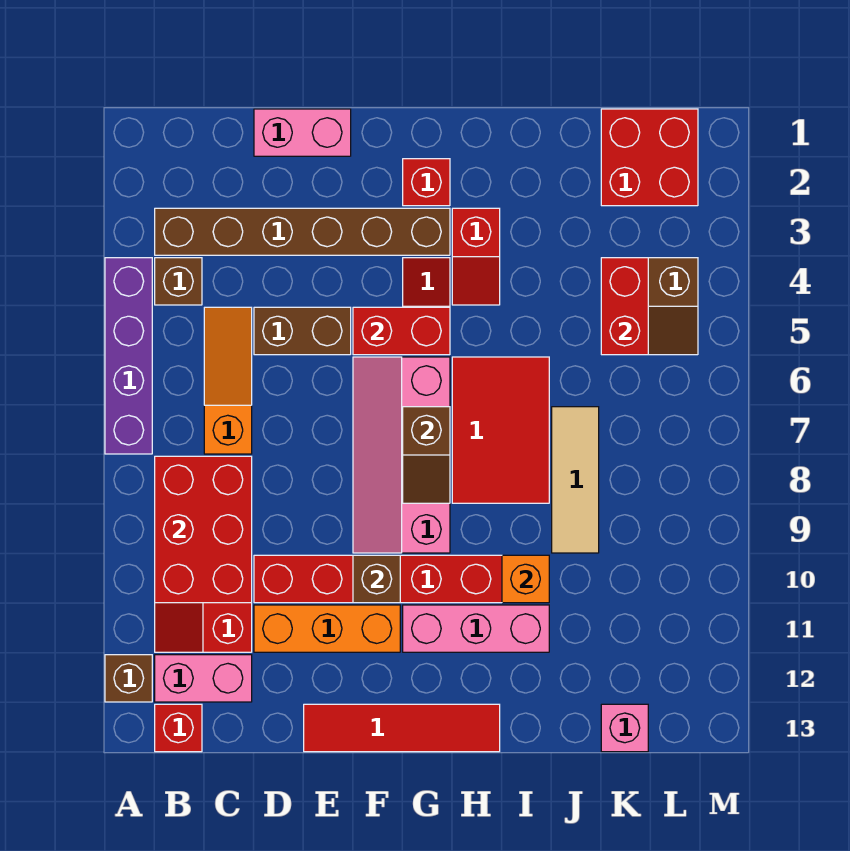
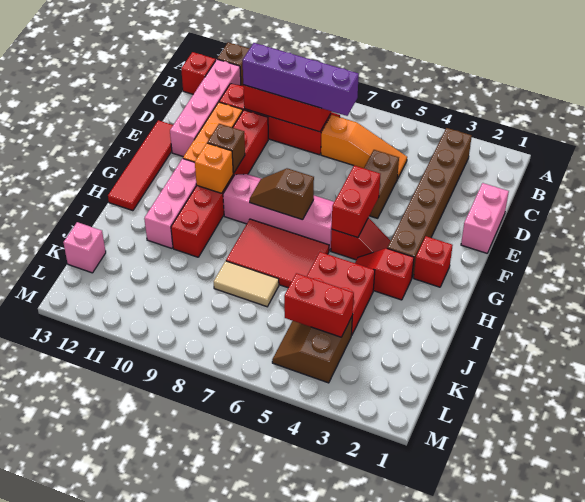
purple brick A4:A7 level 1 -> purple brick C7:C10 level 3
brown brick B4 level 1 -> none
pink brick B12:C12 level 1 -> pink brick B12:E12 level 1
orange brick I10 level 2 -> orange brick G10 level 2
tan tile J7:J9 level 1 -> tan tile J7:J8 level 1
red brick K1:L2 level 1 -> red brick I4:J5 level 1

